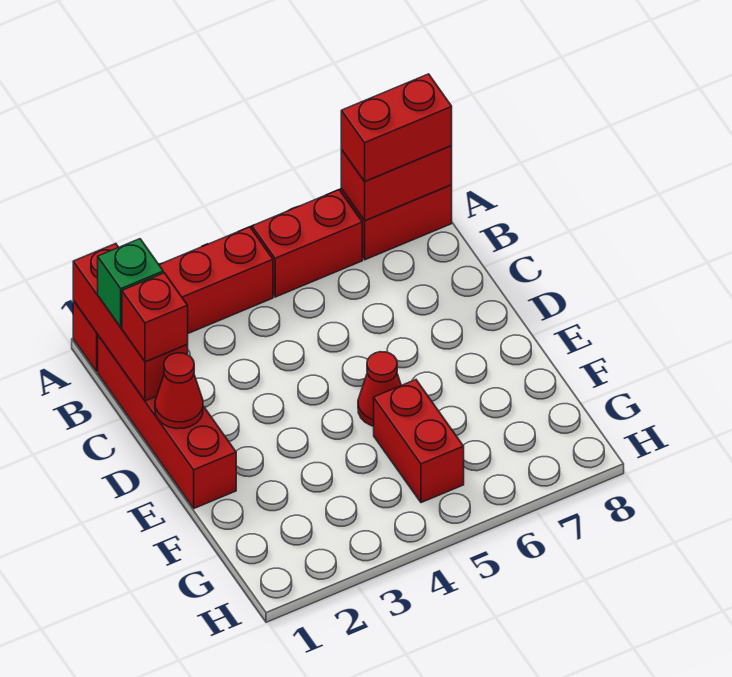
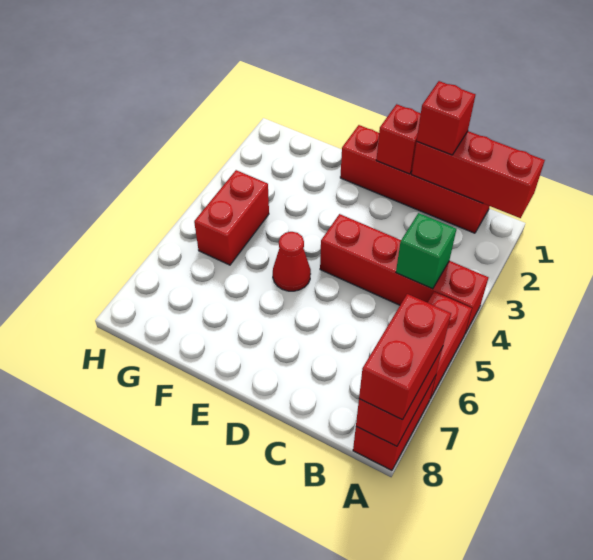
red brick A1:A4 level 1 -> red brick A4:D4 level 1
green brick B1 level 3 -> green brick B4 level 2
red cone D1 level 2 -> red brick D1 level 2
red brick F5:G5 level 1 -> red brick G4:G5 level 1

